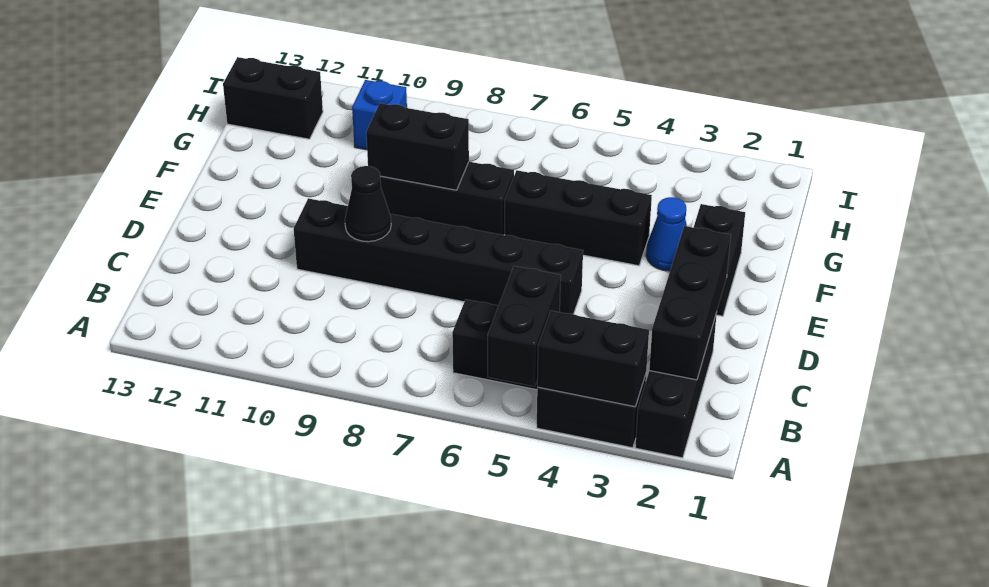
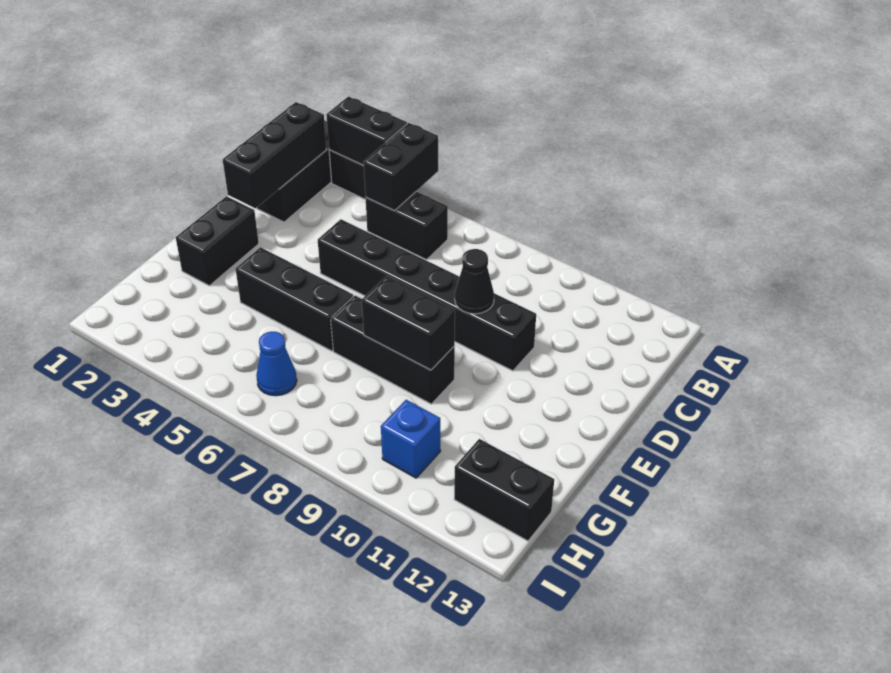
blue cone F3 level 1 -> blue cone H6 level 1

